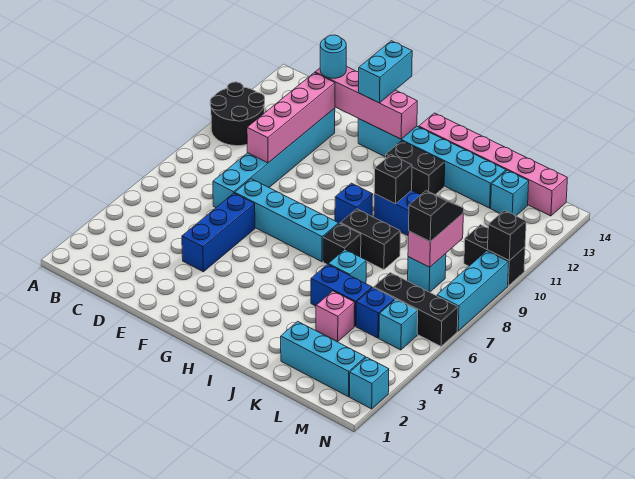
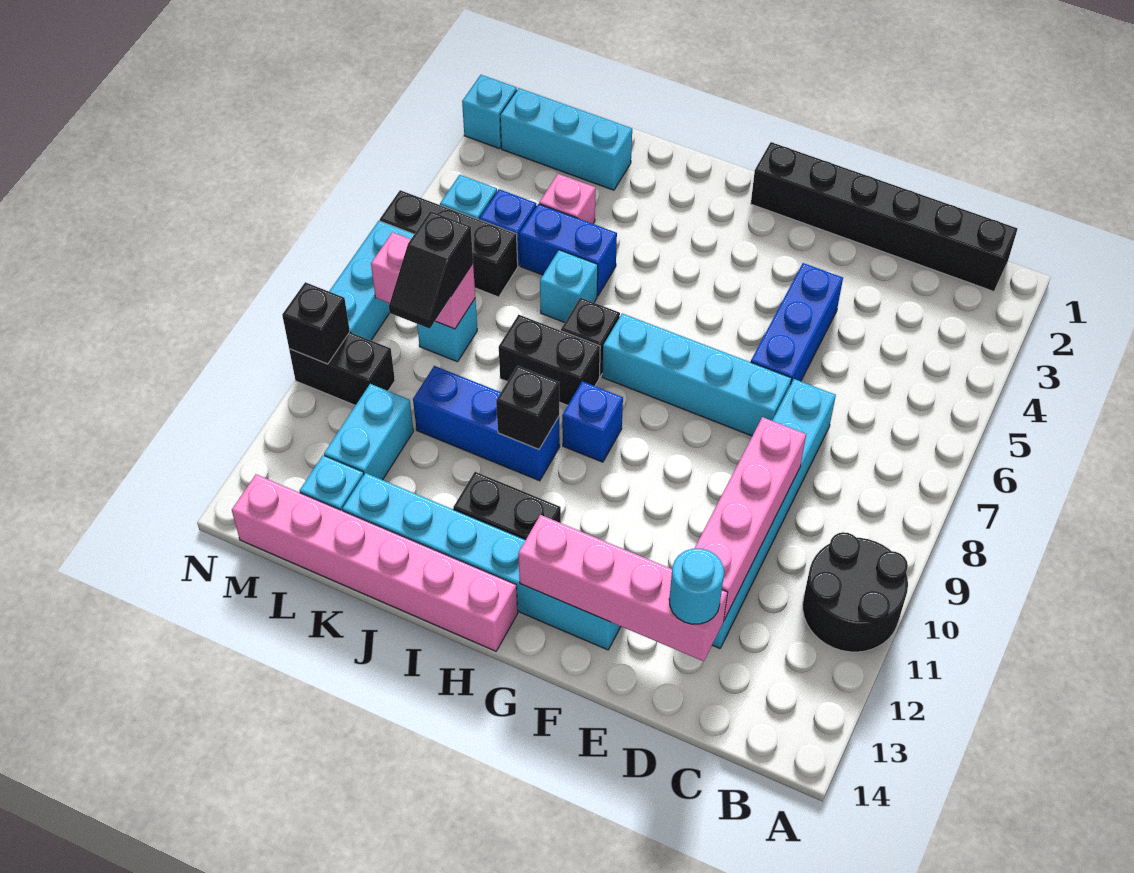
none -> black brick B1:G1 level 1
cyan brick F13:F14 level 3 -> cyan brick L11:L12 level 1
pink brick L8:L9 level 2 -> pink brick L8:M8 level 2

